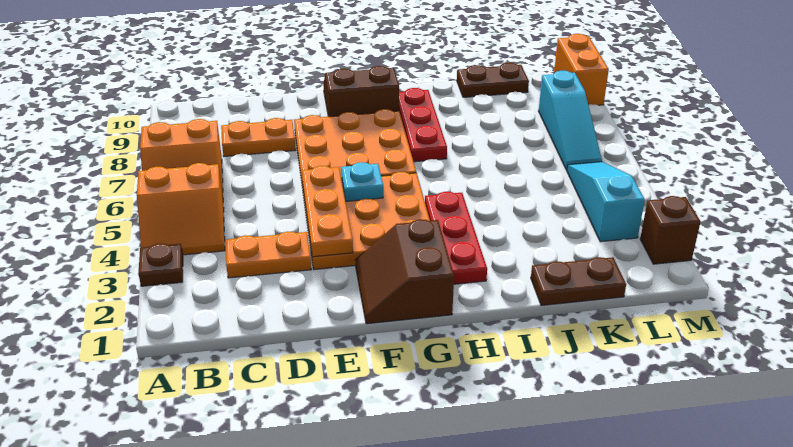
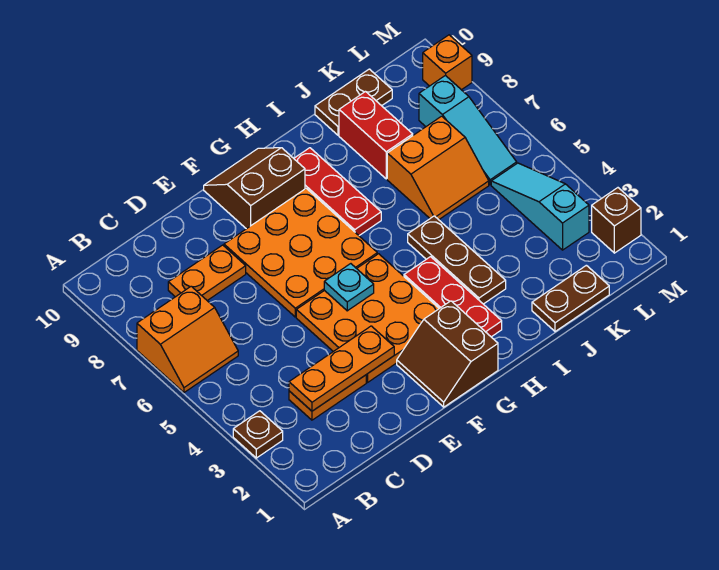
orange slope A4:B5 level 1 top 5 -> orange slope J6:K7 level 1 top 7
orange plate E3:E5 level 2 -> orange plate C3:E3 level 2
none -> brown plate I3:I5 level 1
none -> red brick J8:J9 level 1
orange brick M9:M10 level 1 -> orange brick M9 level 1

